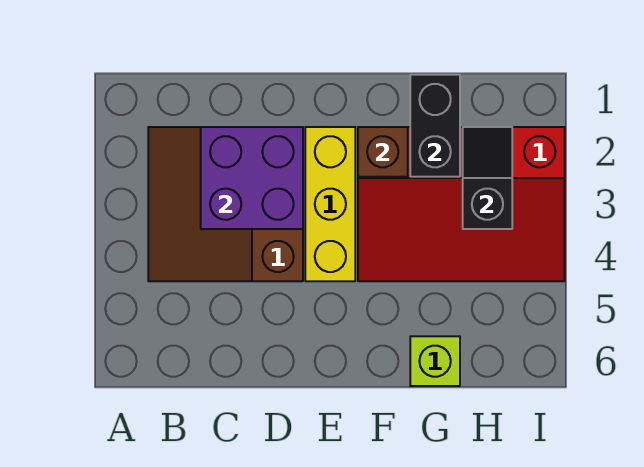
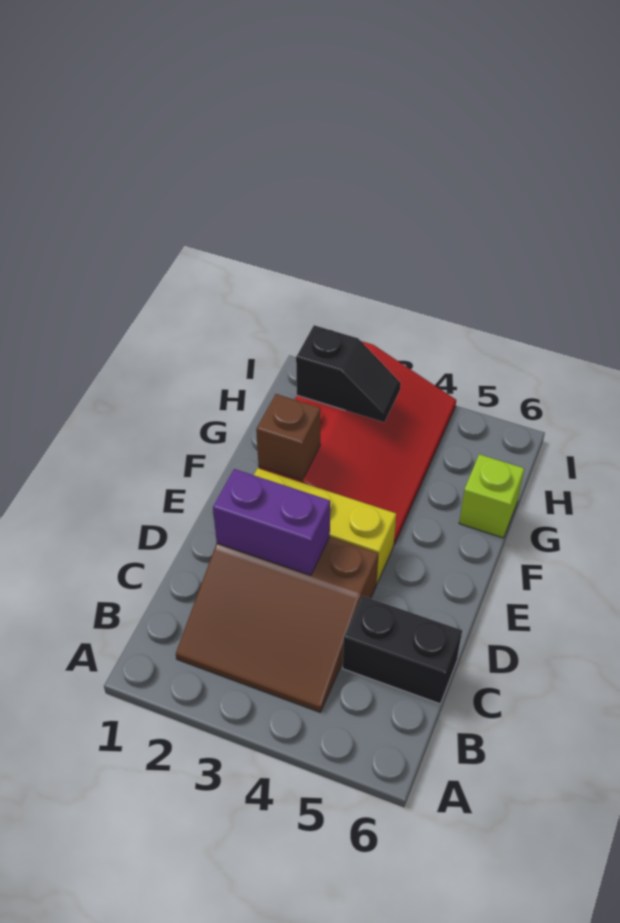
purple brick C2:D3 level 2 -> purple brick D2:D3 level 2
black brick G1:G2 level 2 -> black brick C5:C6 level 1
black slope H2:H3 level 2 top 3 -> black slope H2:H3 level 2 top 2

